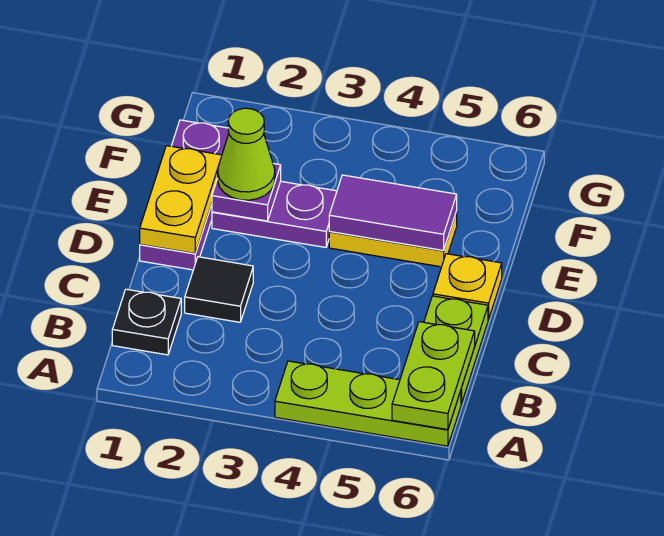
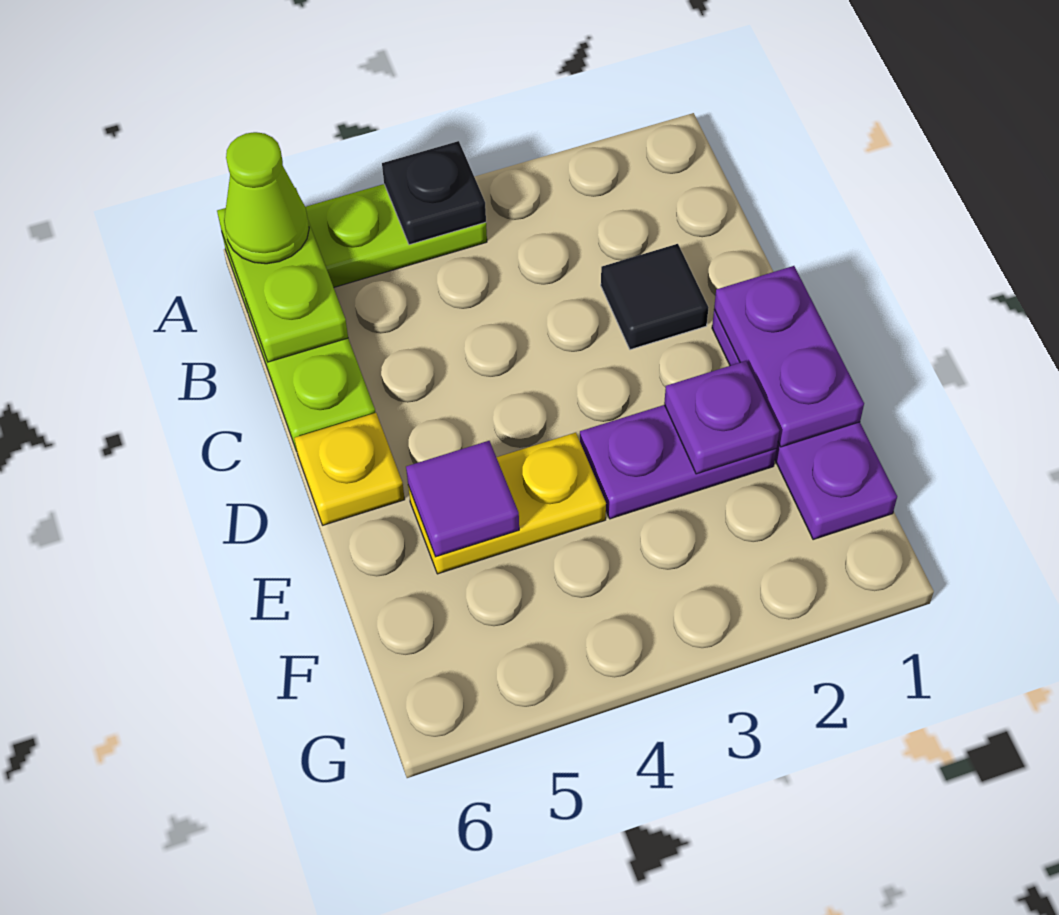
black plate B1 level 1 -> black plate A4 level 2
yellow plate D1:E1 level 2 -> purple plate D1:E1 level 2
lime cone E2 level 3 -> lime cone A6 level 3
purple tile E4:E5 level 2 -> purple tile E5 level 2

